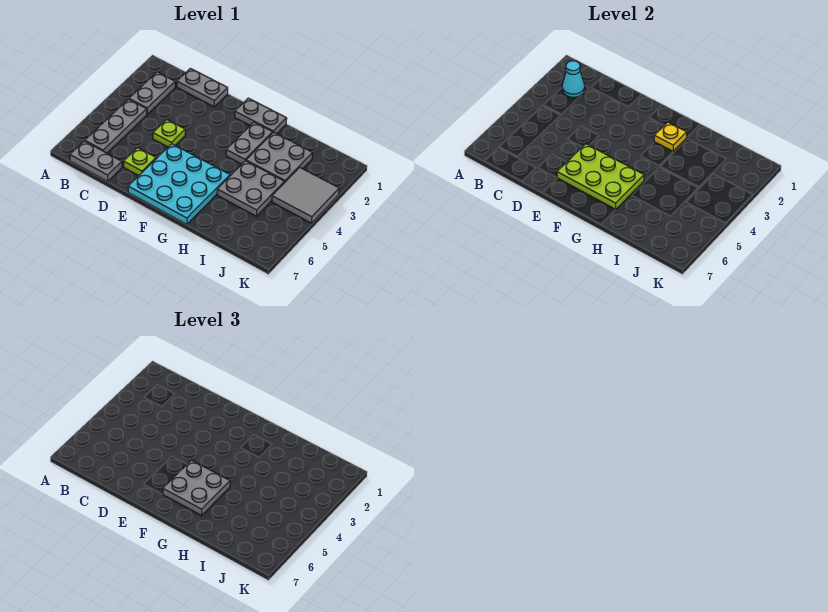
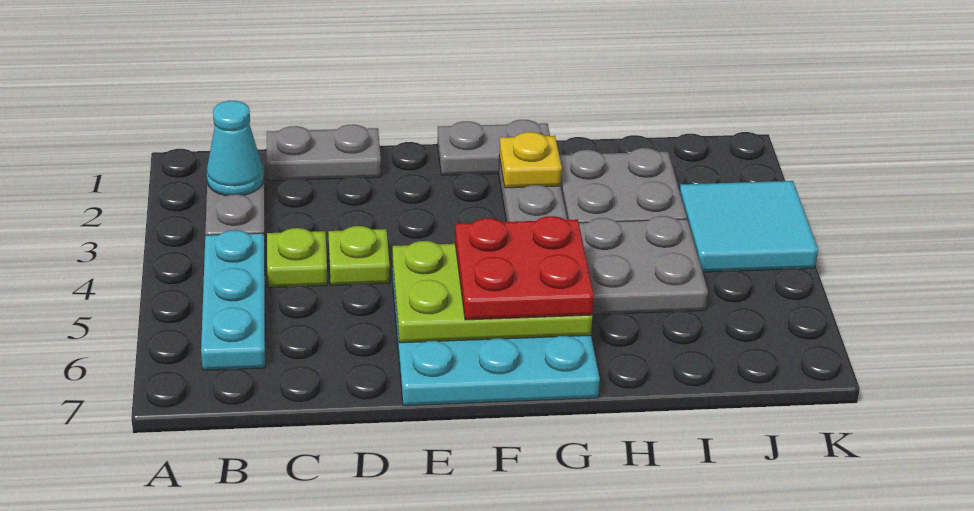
grey plate B4:B6 level 1 -> cyan plate B4:B6 level 1
grey plate B7:C7 level 1 -> none
lime plate D6 level 1 -> lime plate C4 level 1
grey plate F5:G6 level 3 -> red plate F5:G6 level 3
grey tile J3:K4 level 1 -> cyan tile J3:K4 level 1

